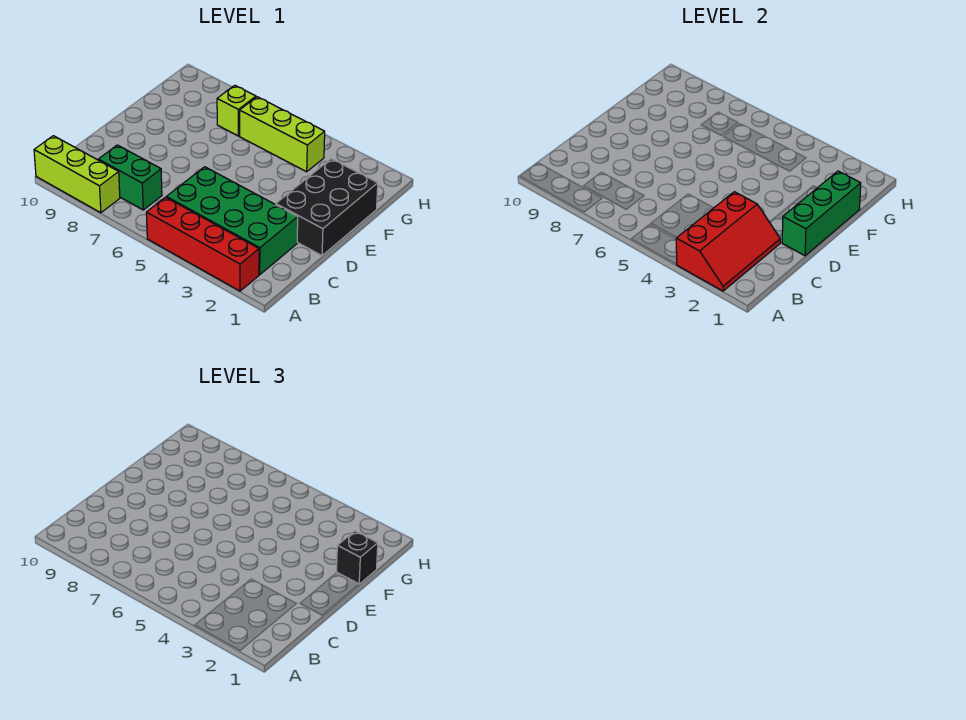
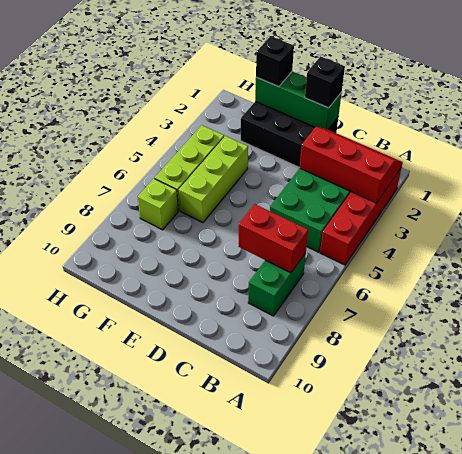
lime brick A8:A10 level 1 -> lime brick F4:F6 level 1
none -> red brick B7:C7 level 2
none -> black brick D1 level 3

